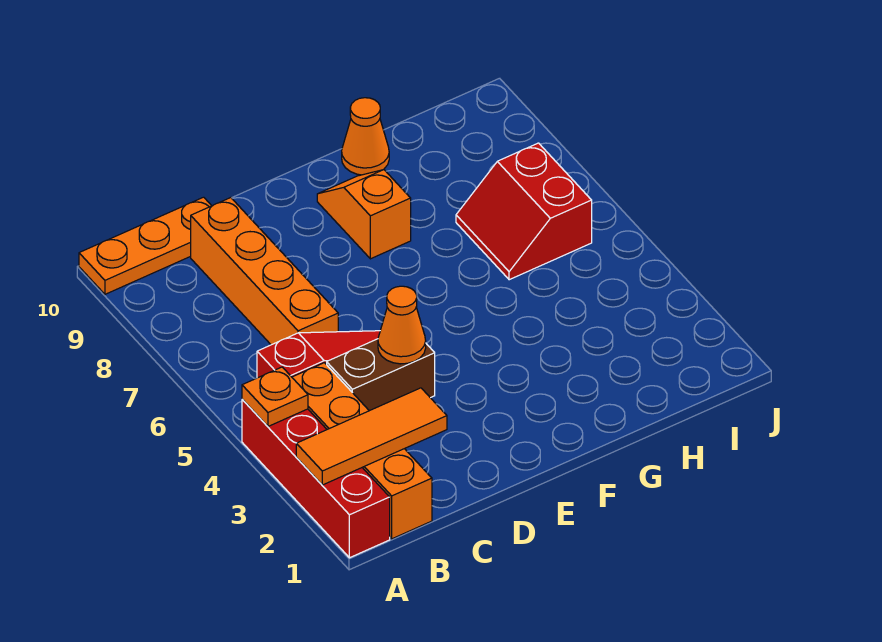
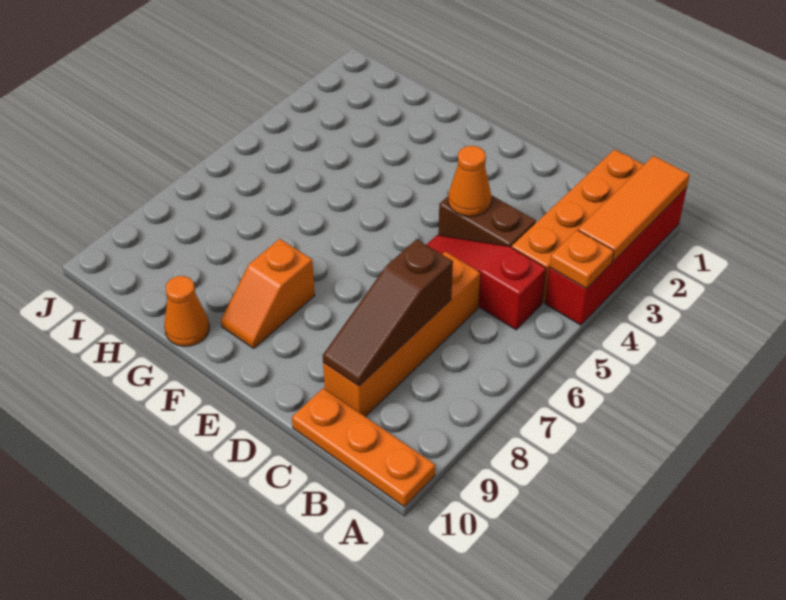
orange tile A2:C2 level 2 -> orange tile A1:A3 level 2
none -> brown slope C7:C9 level 2 top 7
red slope H6:I7 level 1 top I -> none

